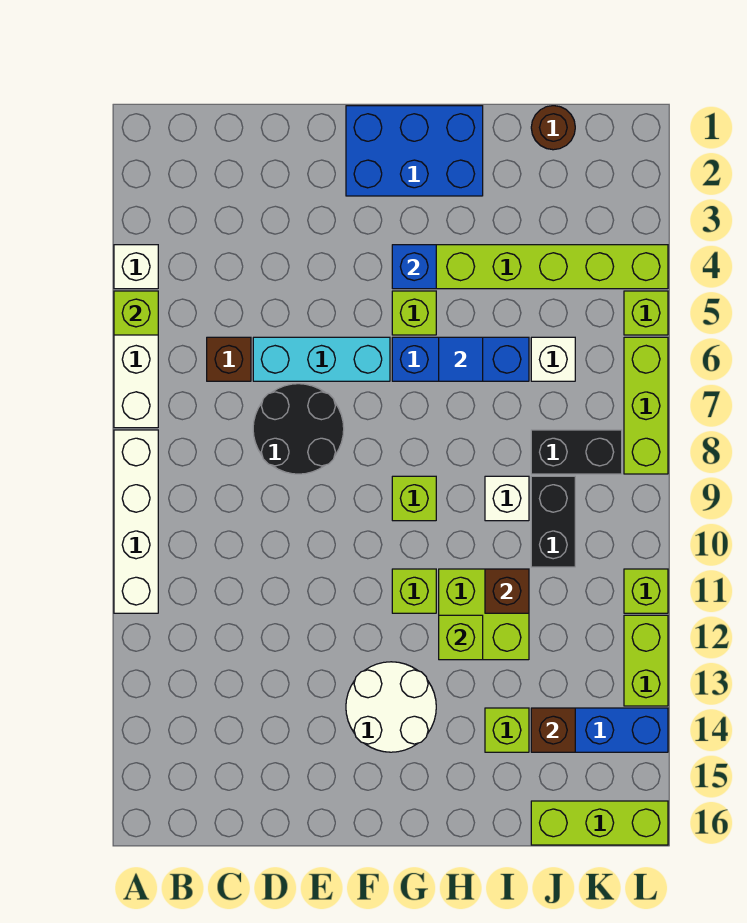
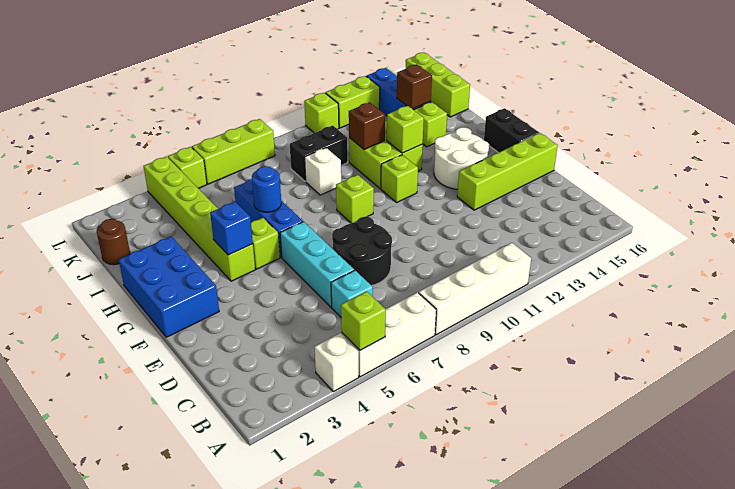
brown brick C6 level 1 -> cyan brick C6 level 1
none -> lime brick E13:E16 level 1
blue tile H6 level 2 -> blue round brick H6 level 2
white brick J6 level 1 -> none
black brick J8:K8 level 1 -> black brick F16:G16 level 1

